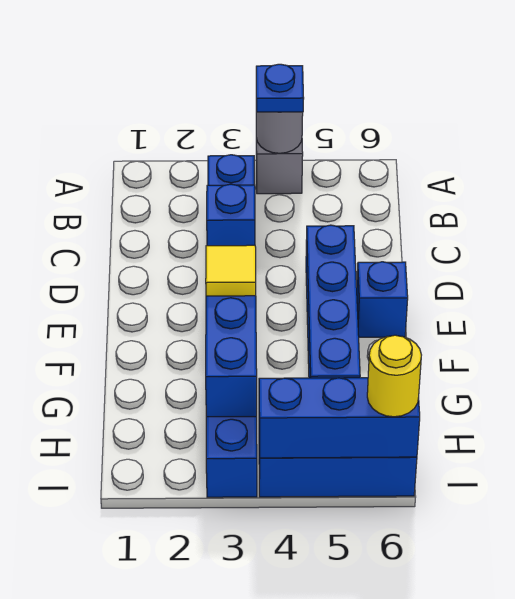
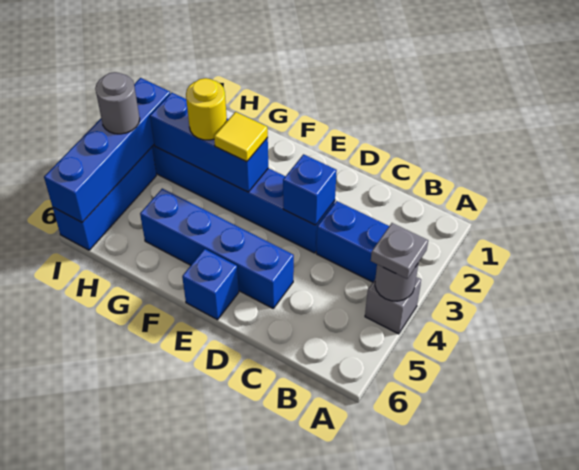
blue plate A4 level 3 -> grey plate A4 level 3
blue brick I4:I6 level 2 -> blue brick I3:I6 level 2
none -> grey round brick I4 level 3
yellow round brick I6 level 3 -> yellow round brick G3 level 3

